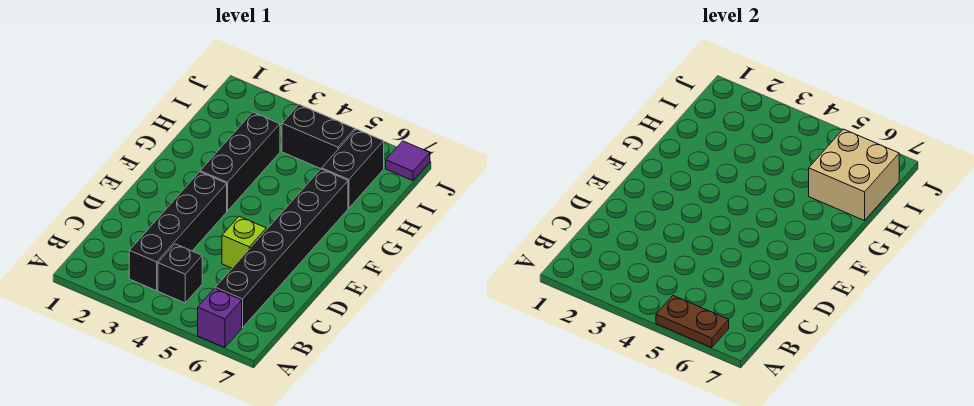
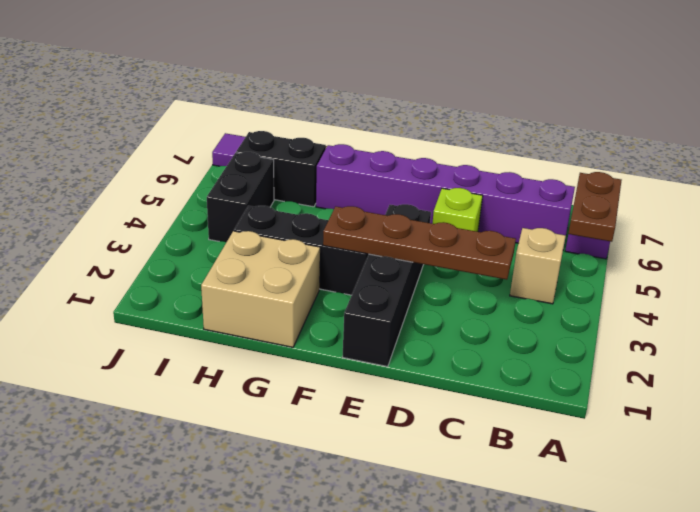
black brick B3:E3 level 1 -> black brick E1:E4 level 1
black brick B4 level 1 -> tan brick B4 level 1
black brick B6:G6 level 1 -> purple brick B6:G6 level 1
none -> brown plate C3:F3 level 2
tan brick H6:I7 level 2 -> tan brick G1:H2 level 1

